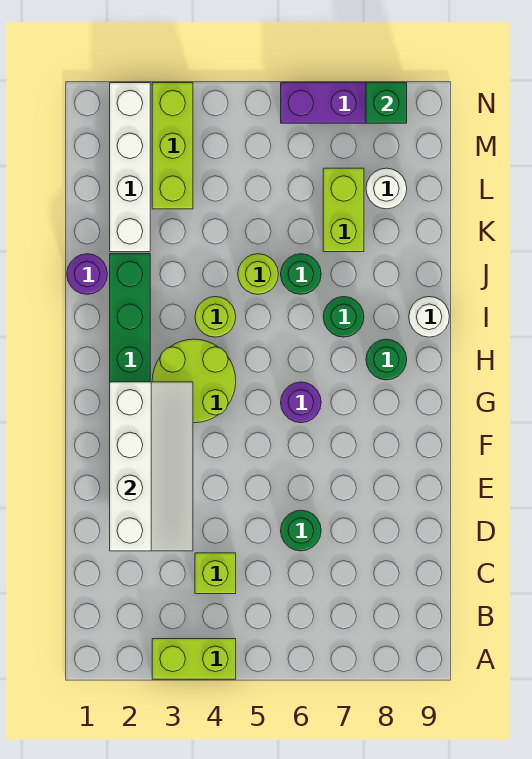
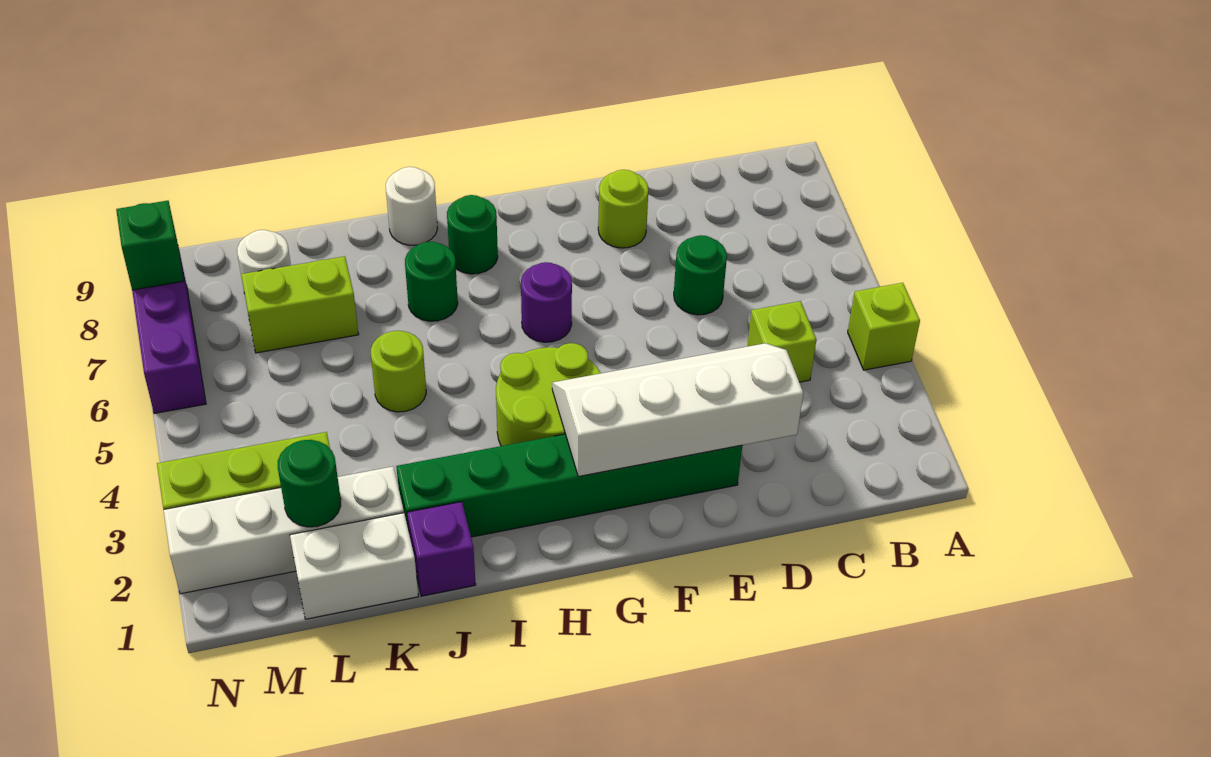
lime brick A3:A4 level 1 -> lime brick A4 level 1
lime round brick I4 level 1 -> lime round brick E8 level 1
purple round brick J1 level 1 -> purple brick J1 level 1
green round brick J6 level 1 -> green round brick L2 level 2
none -> white brick K1:L1 level 1

